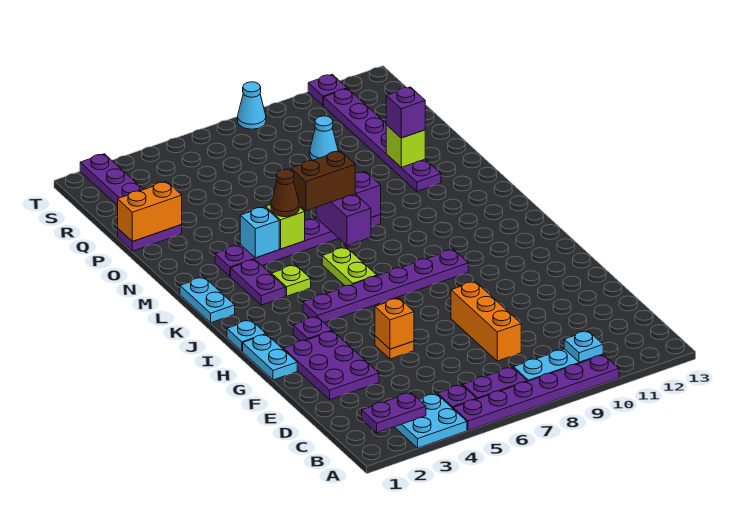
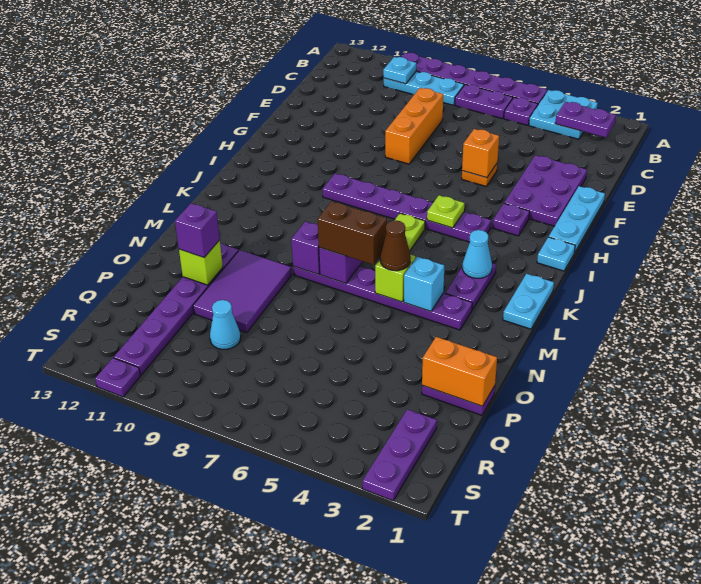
cyan plate G1:H1 level 1 -> cyan plate F1:H1 level 1
lime plate K4 level 1 -> lime plate I5 level 2
none -> purple tile N9:P10 level 1
cyan cone T8 level 1 -> cyan cone K3 level 2

